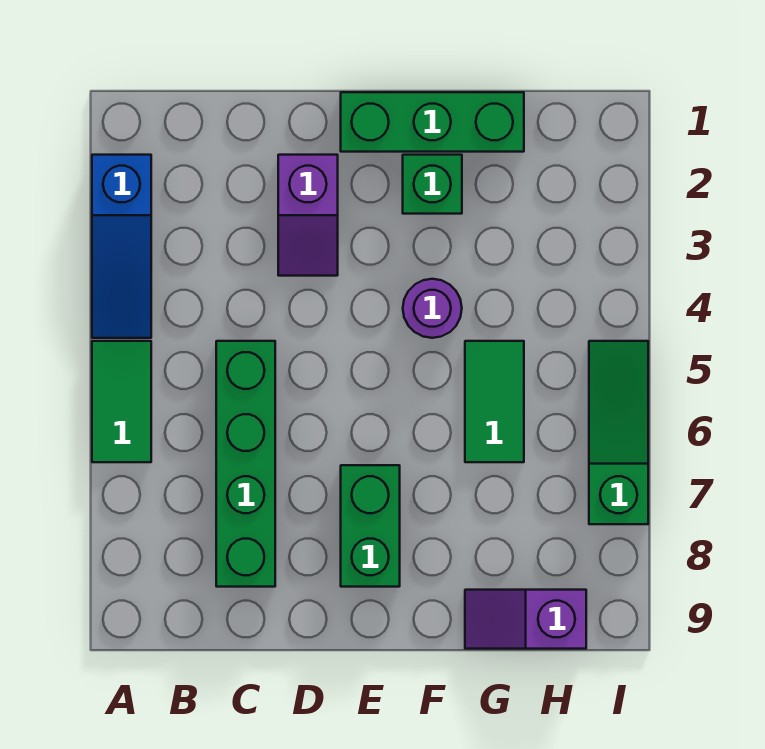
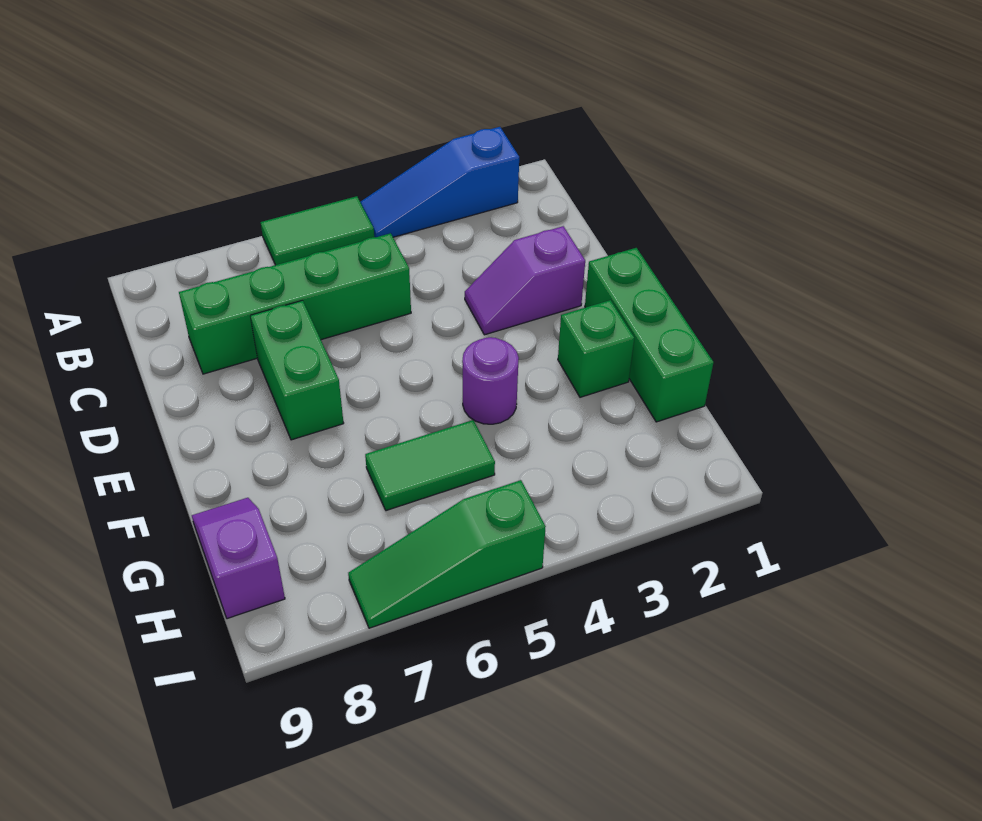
green brick E7:E8 level 1 -> green brick D7:E7 level 1
green slope I5:I7 level 1 top 7 -> green slope I5:I7 level 1 top 5

